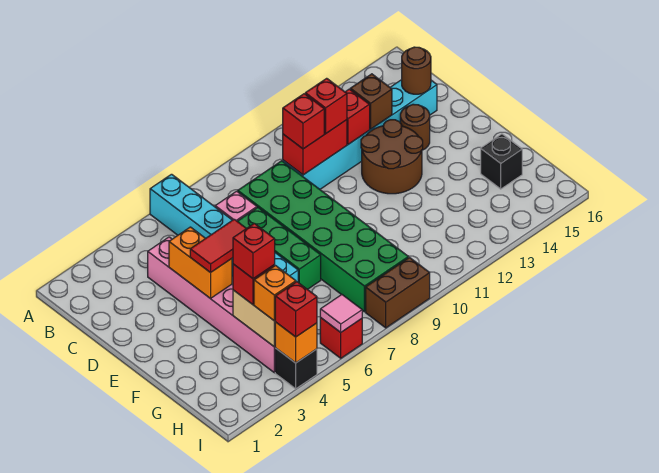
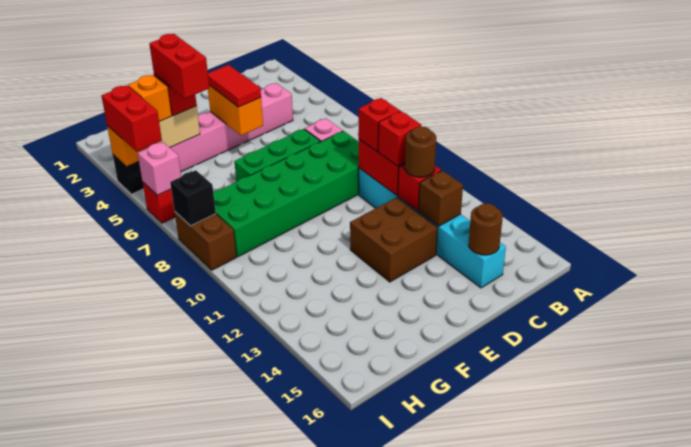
cyan brick A6:F6 level 1 -> none
orange brick D4:E4 level 2 -> orange brick E4:E5 level 2
brown round brick D12:E13 level 1 -> brown brick D12:E13 level 1
brown round brick D14 level 1 -> brown round brick C12 level 3
red brick G4 level 4 -> red brick G4:G5 level 4
black brick G15 level 1 -> black brick I8 level 2
red brick I4 level 3 -> red brick I4:I5 level 3
pink tile I6 level 2 -> pink brick I6 level 2

